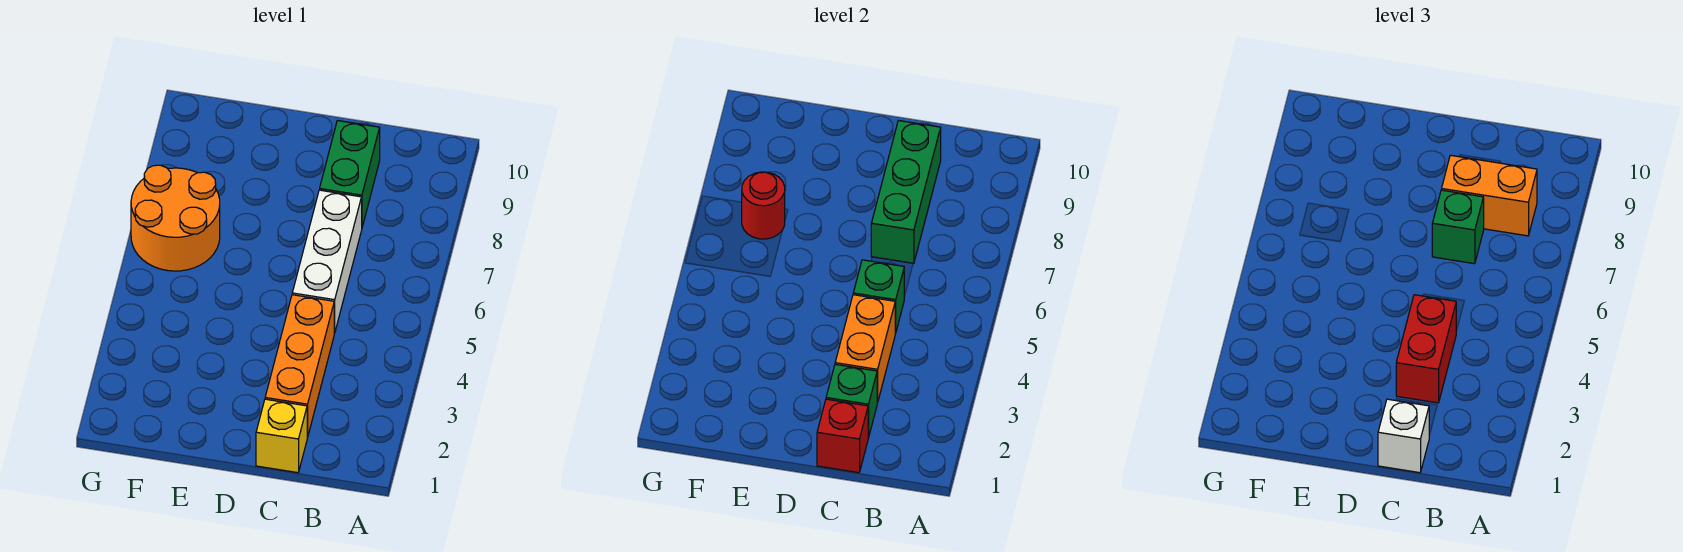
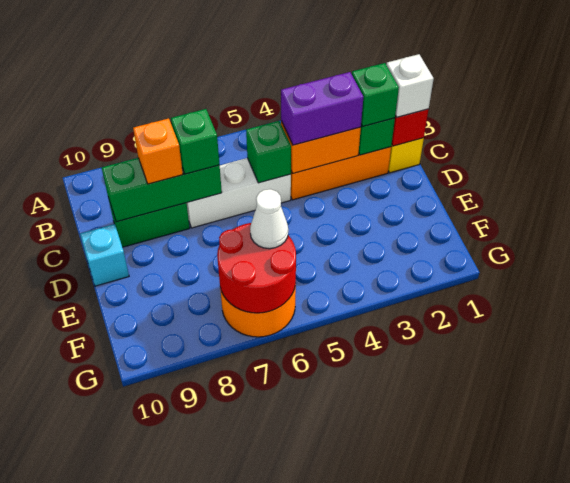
orange brick B8:C8 level 3 -> orange brick C8 level 3
none -> green brick C2 level 3
red brick C3:C4 level 3 -> purple brick C3:C4 level 3
none -> cyan brick D10 level 1
none -> white cone F6 level 3
red round brick F7 level 2 -> red round brick F6:G7 level 2

